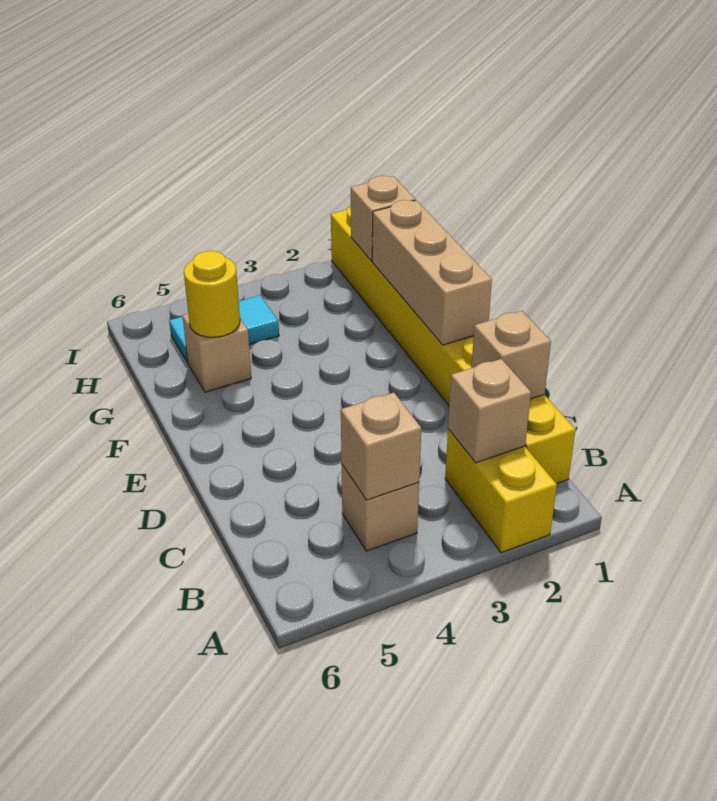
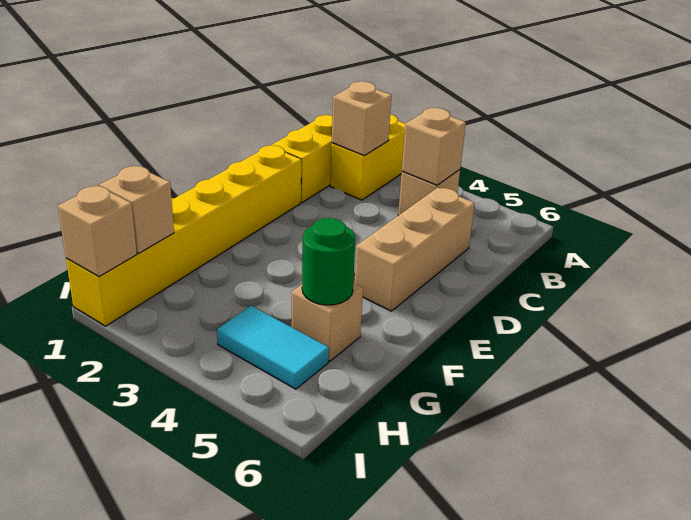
tan brick C1 level 2 -> tan brick I1 level 2
tan brick E1:G1 level 2 -> tan brick C5:E5 level 1
yellow round brick G5 level 2 -> green round brick G5 level 2

